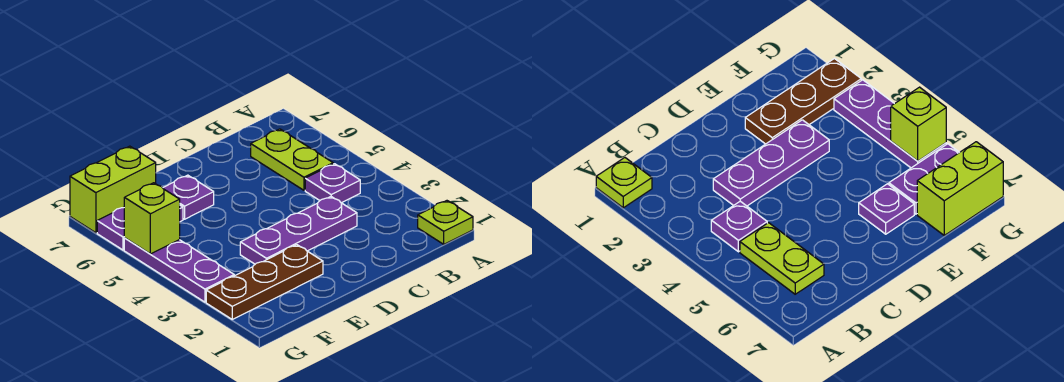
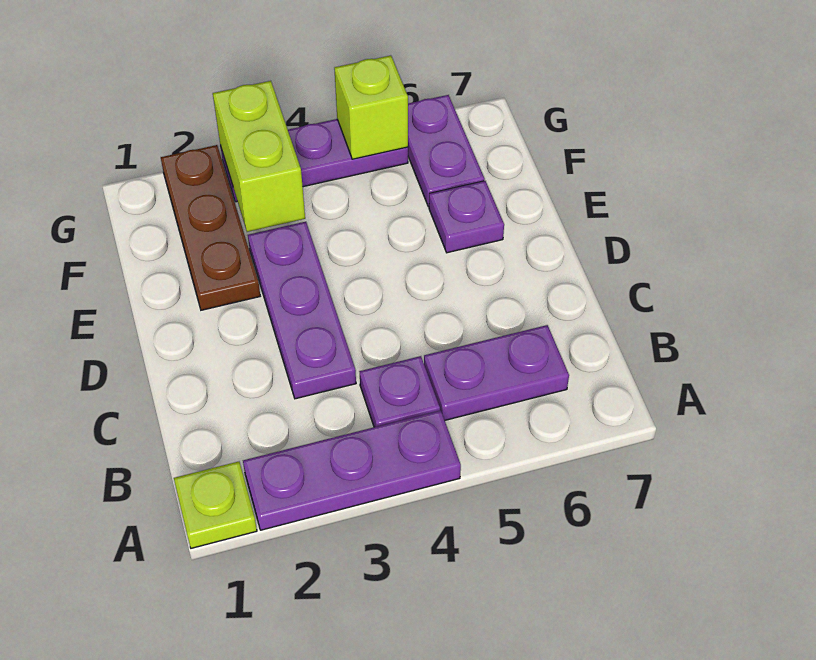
none -> purple plate A2:A4 level 1
lime plate B5:B6 level 1 -> purple plate B5:B6 level 1
lime brick F7:G7 level 1 -> lime brick F3:G3 level 2

